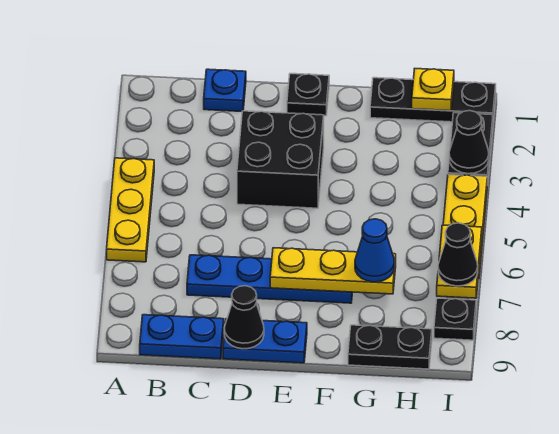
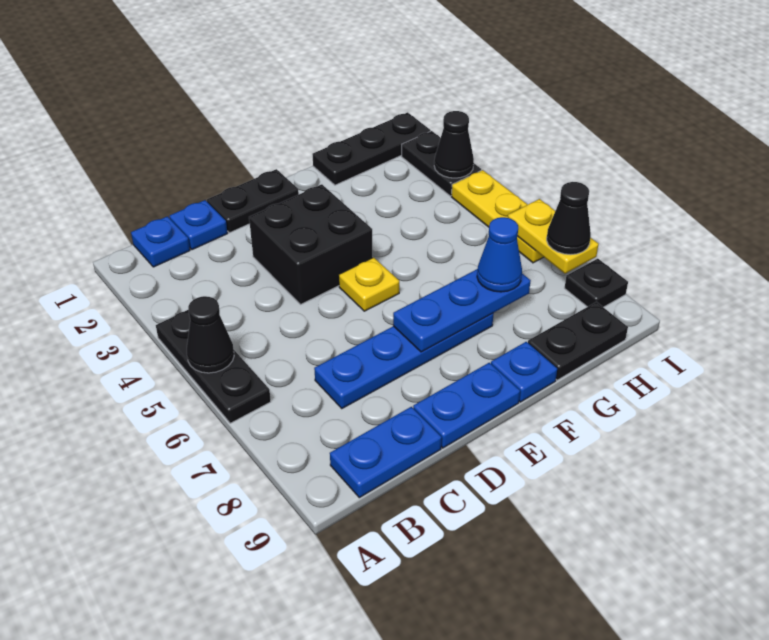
yellow plate A4:A6 level 1 -> black plate A4:A6 level 1
none -> blue plate B1 level 1
black cone D9 level 2 -> black cone A5 level 2
black plate E1 level 1 -> black plate D1:E1 level 1
yellow plate E7:G7 level 2 -> blue plate E7:G7 level 2
none -> blue plate F9 level 1
yellow plate H1 level 2 -> yellow plate E5 level 1

